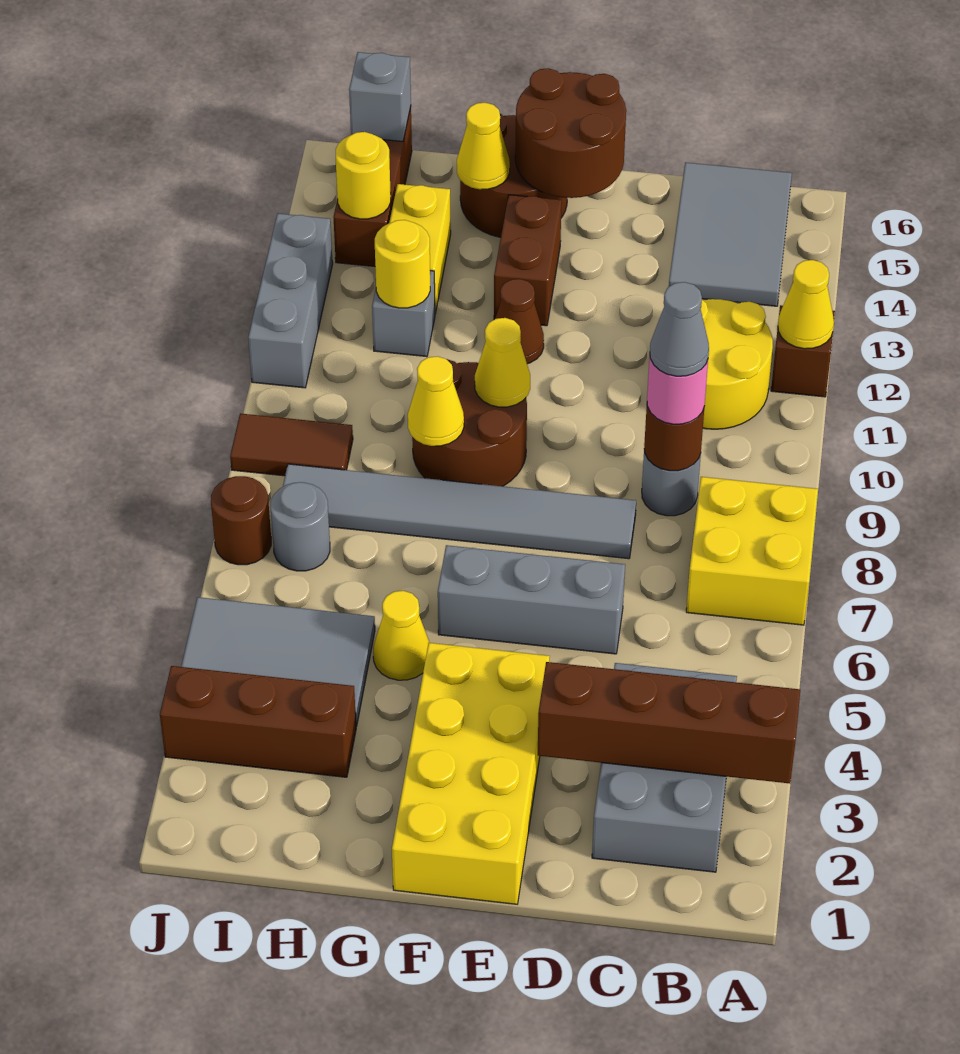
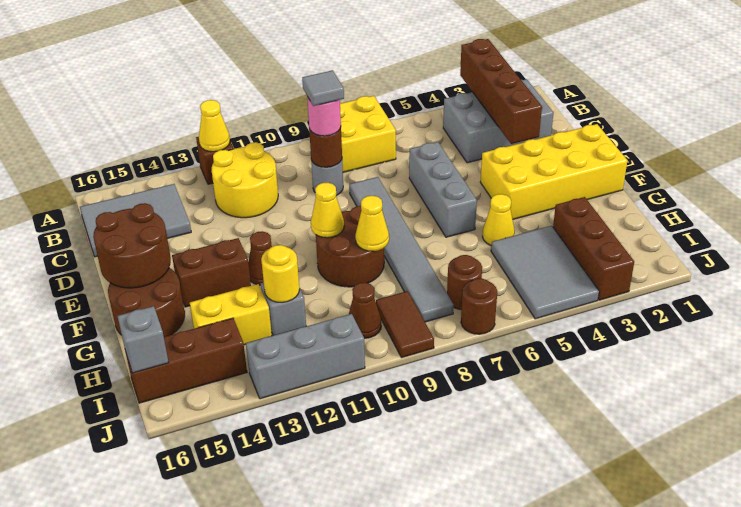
grey cone C9 level 4 -> grey tile C9 level 4
yellow cone G15 level 2 -> none
grey round brick I7 level 1 -> brown round brick I7 level 1
none -> brown cone I10 level 1
yellow round brick I14 level 2 -> none

